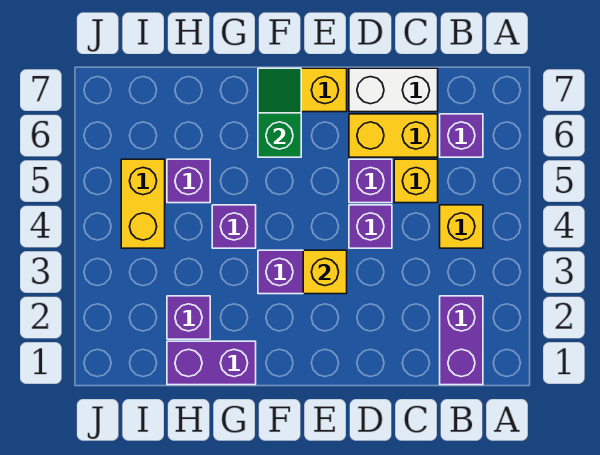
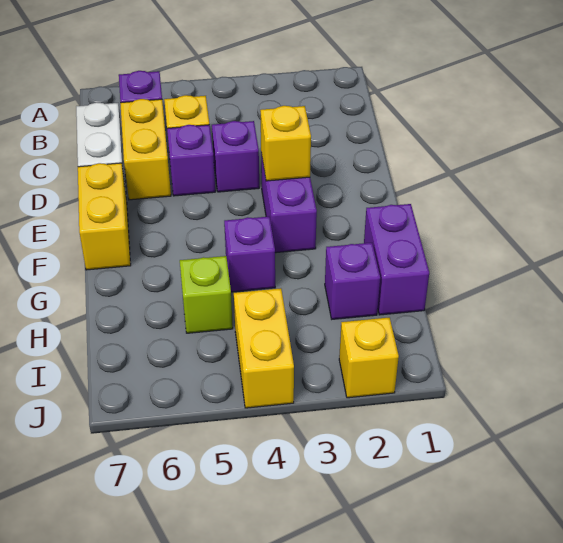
purple brick B1:B2 level 1 -> none
yellow brick B4 level 1 -> yellow brick J2 level 1
green slope F6:F7 level 2 top 6 -> none
purple brick H5 level 1 -> lime brick H5 level 1
yellow brick I4:I5 level 1 -> yellow brick I4:J4 level 1

